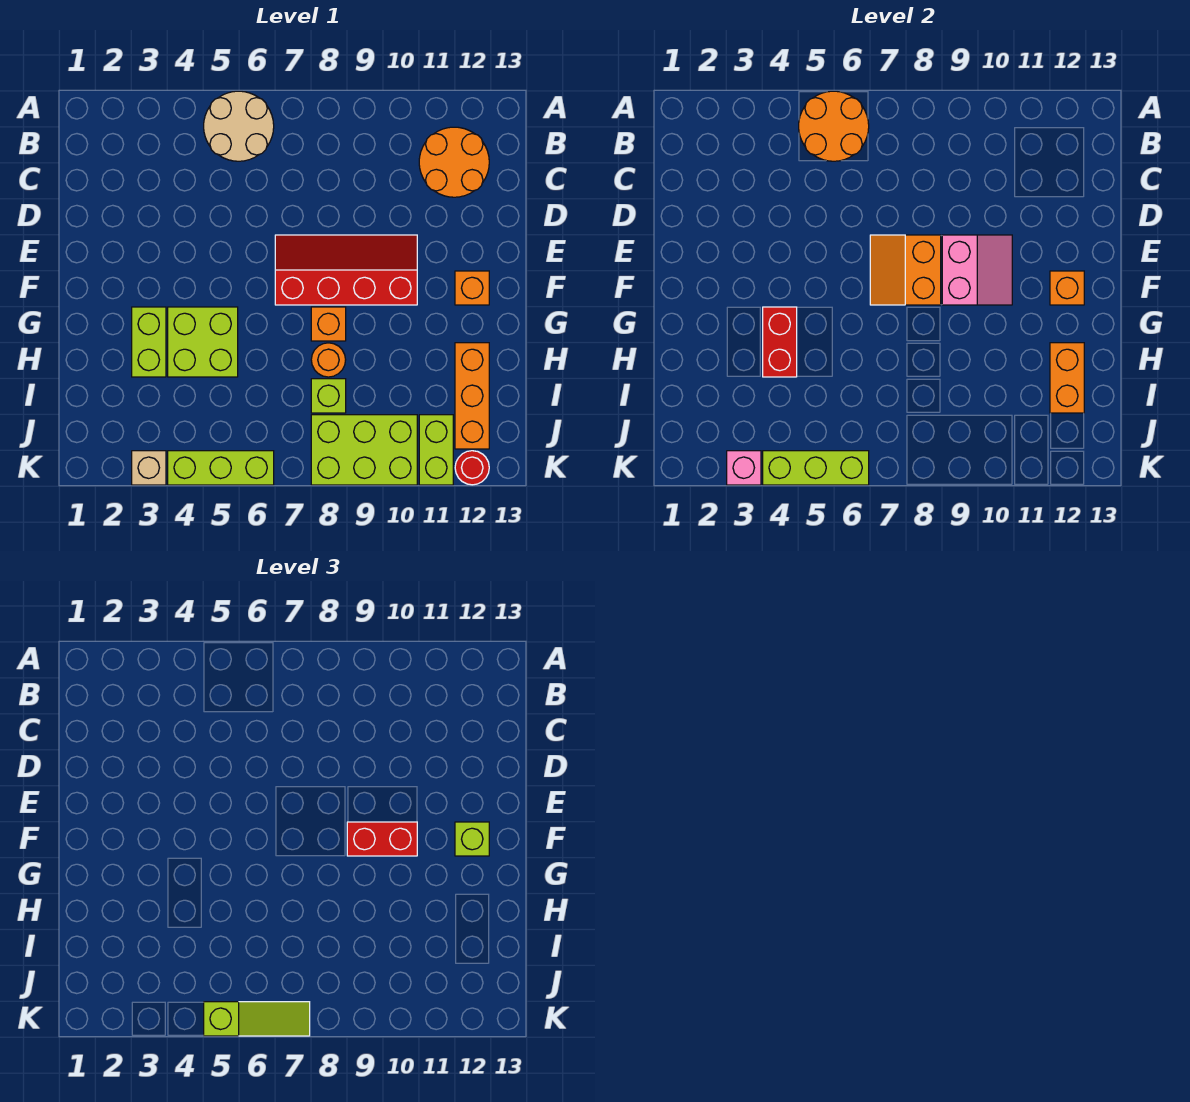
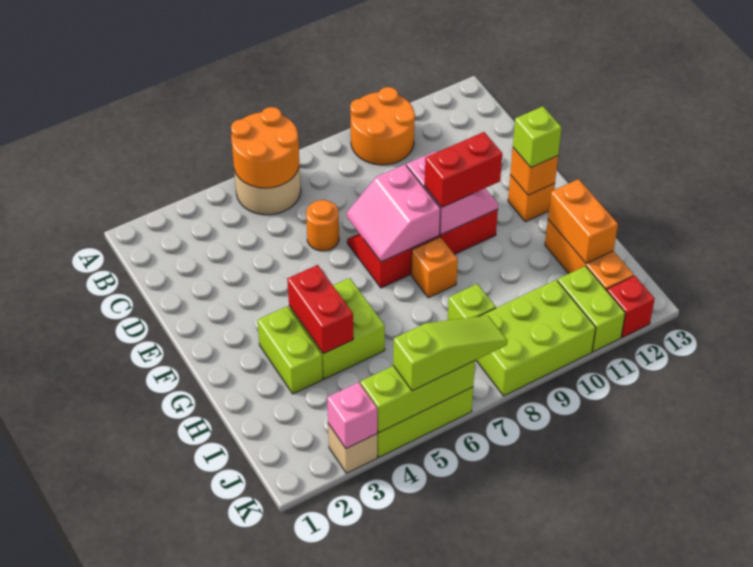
orange round brick B11:C12 level 1 -> orange round brick A9:B10 level 1
orange slope E7:F8 level 2 top 8 -> pink slope E7:F8 level 2 top 8
orange round brick H8 level 1 -> orange round brick D6 level 1
red round brick K12 level 1 -> red brick K12 level 1

